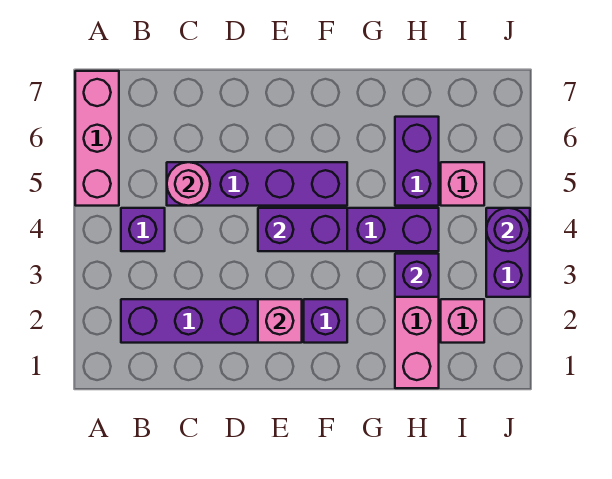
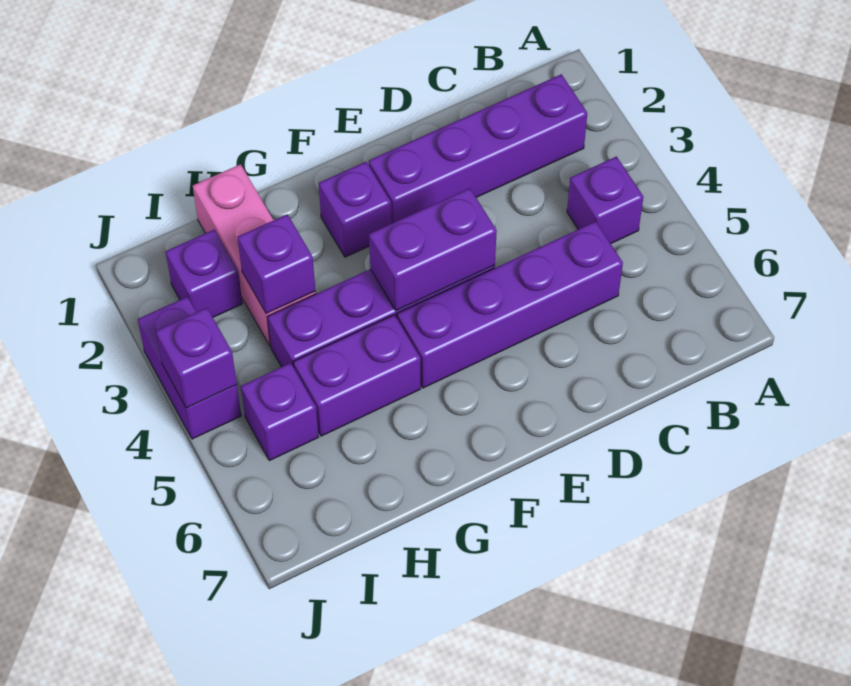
pink brick A5:A7 level 1 -> none
pink round brick C5 level 2 -> none
pink brick E2 level 2 -> none
purple brick H5:H6 level 1 -> purple brick G5:H5 level 1
pink brick I2 level 1 -> purple brick I2 level 1
pink brick I5 level 1 -> purple brick I5 level 1
purple round brick J4 level 2 -> purple brick J4 level 2

